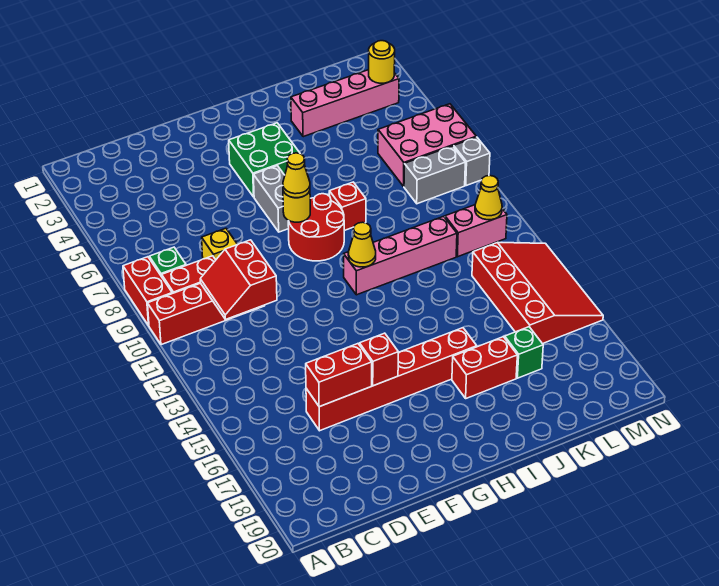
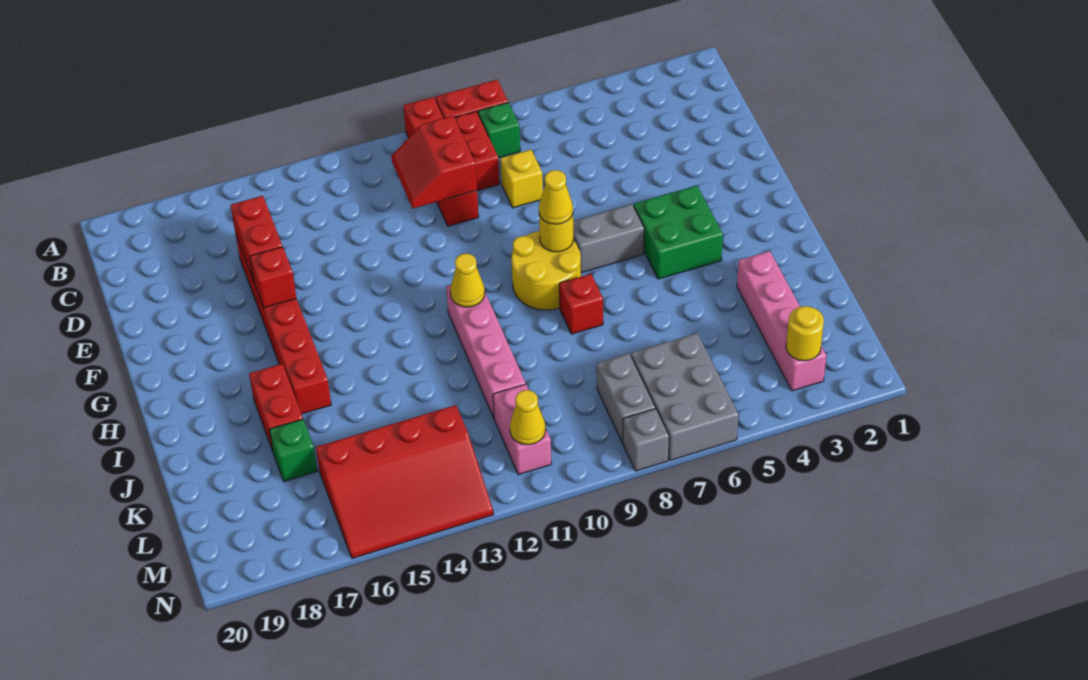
red slope C10:D11 level 2 top D -> red slope C10:D11 level 2 top 10
red round brick G8:H9 level 1 -> yellow round brick G8:H9 level 1
pink brick L6:N7 level 1 -> grey brick L6:N7 level 1

